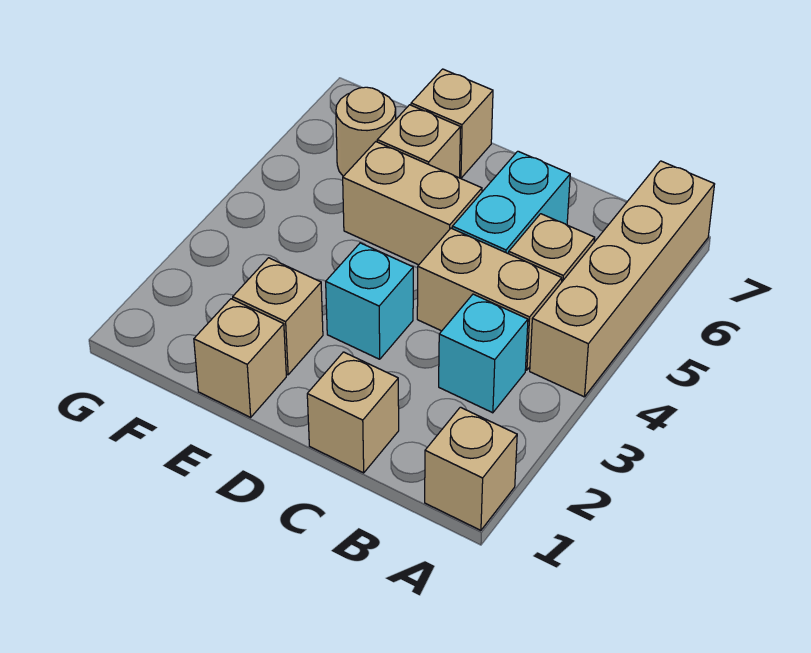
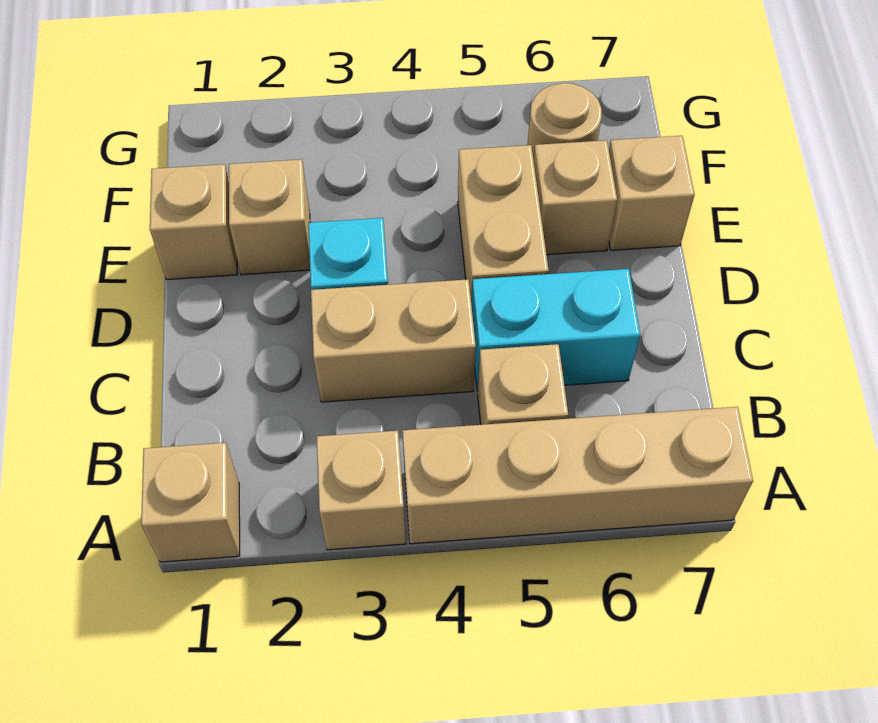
cyan brick B3 level 1 -> none
tan brick B4:C4 level 1 -> tan brick C3:C4 level 1
tan brick C1 level 1 -> tan brick A3 level 1

